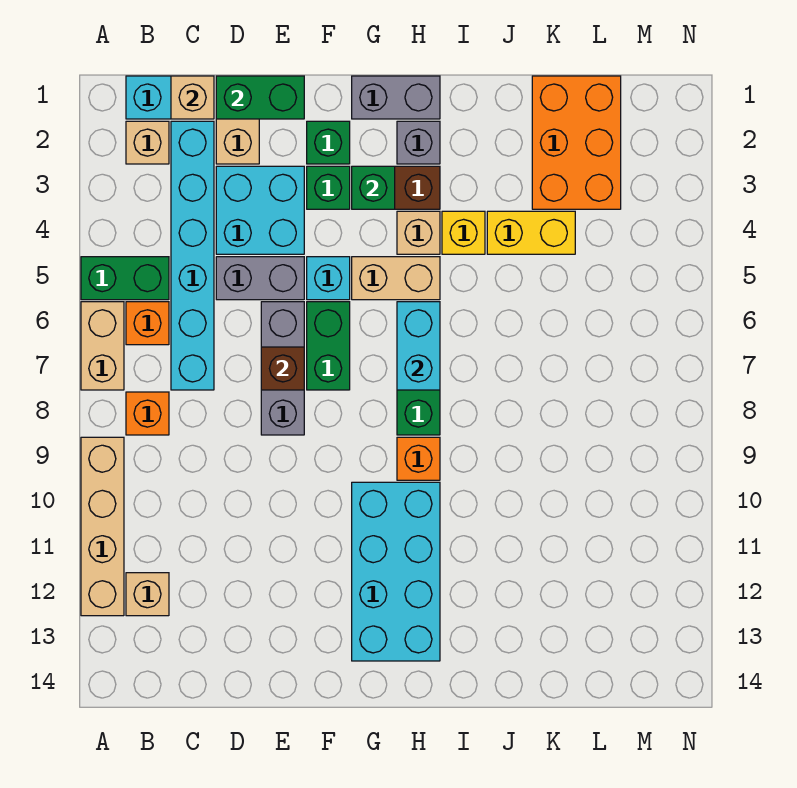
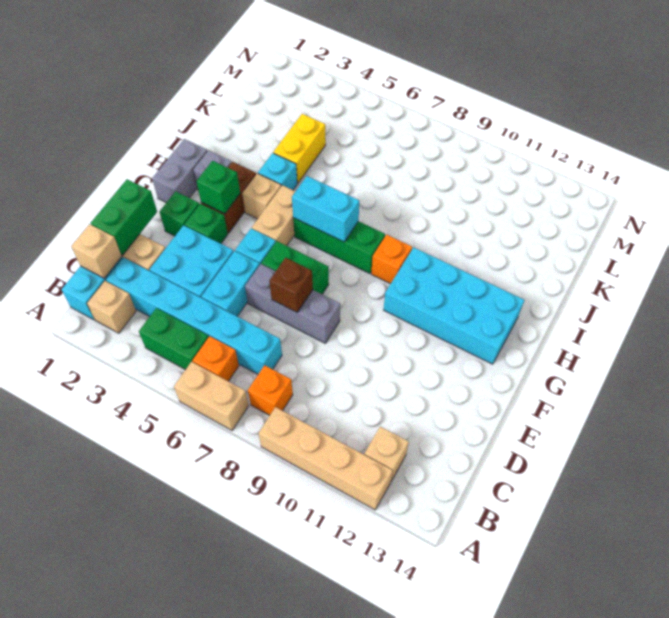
green brick A5:B5 level 1 -> green brick B4:B5 level 1
grey brick D5:E5 level 1 -> cyan brick D5:E5 level 1
yellow brick I4 level 1 -> cyan brick I4 level 1
orange brick K1:L3 level 1 -> none

